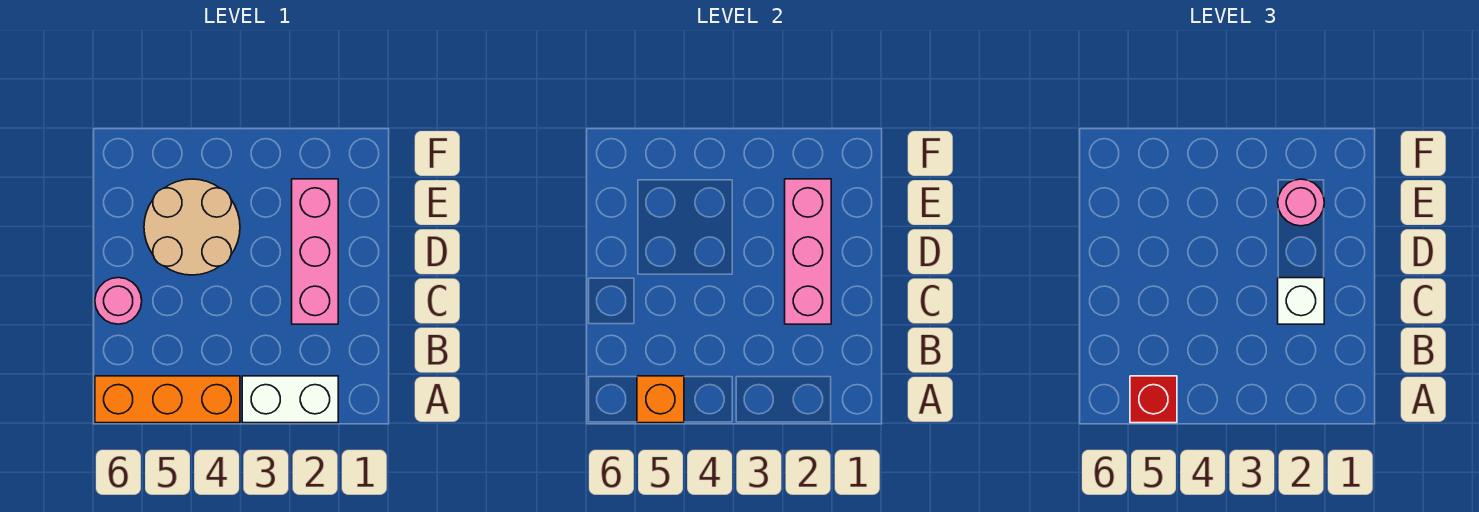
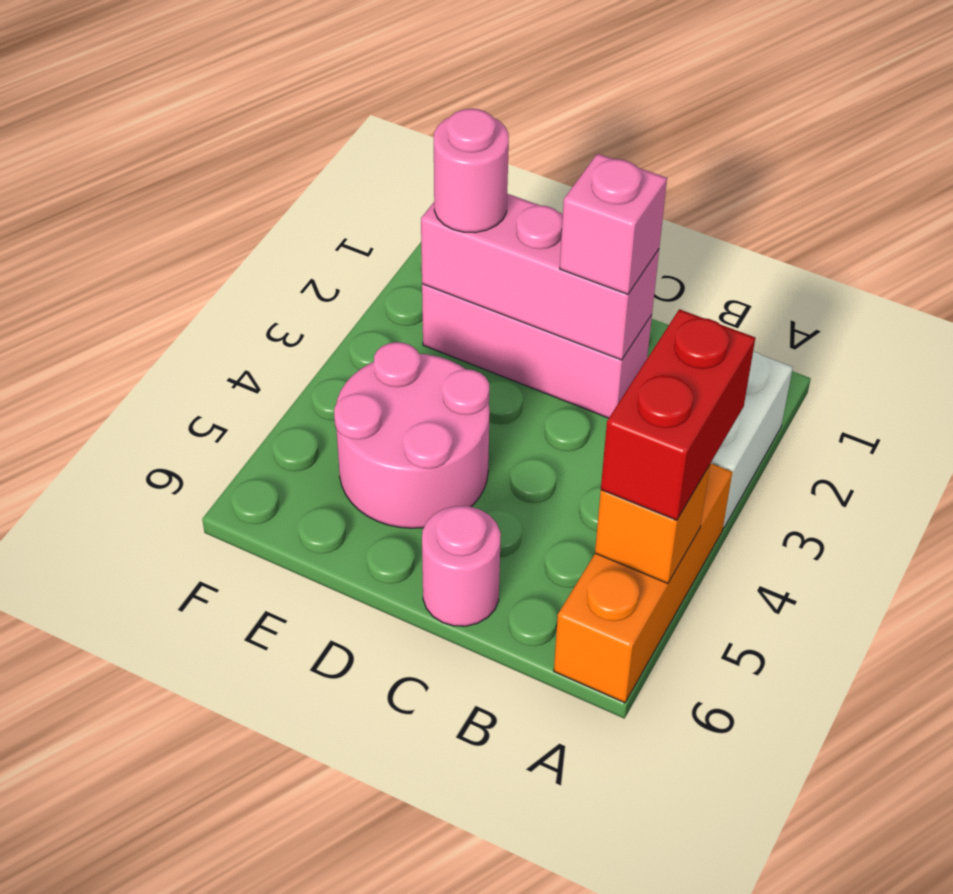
red brick A5 level 3 -> red brick A4:A5 level 3
white brick C2 level 3 -> pink brick C2 level 3
tan round brick D4:E5 level 1 -> pink round brick D4:E5 level 1

